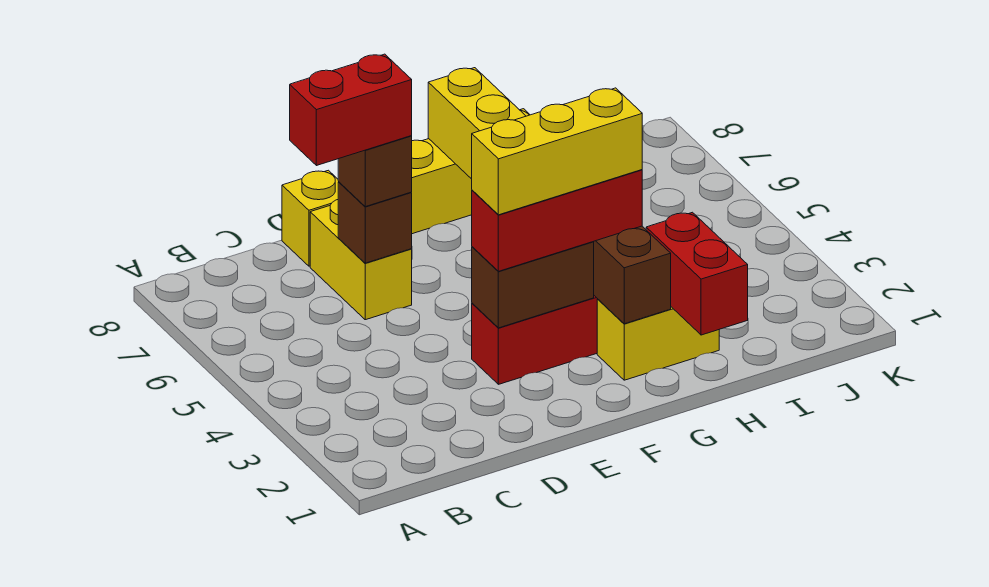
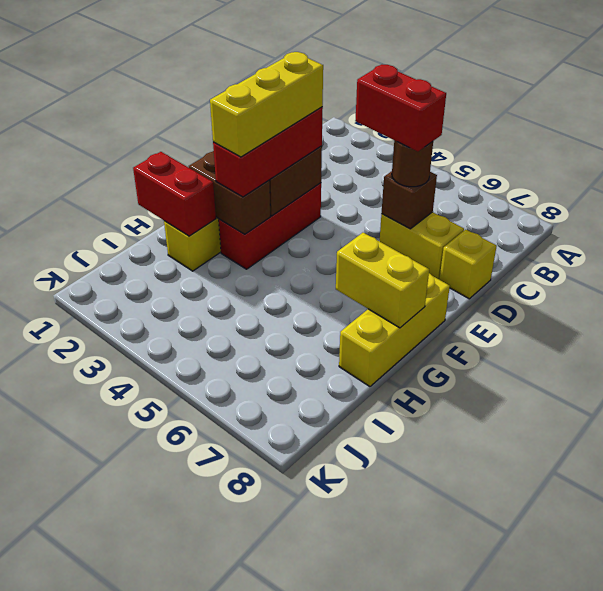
red brick C6:D6 level 4 -> red brick D5:D6 level 4
brown brick D6 level 3 -> brown round brick D6 level 3

